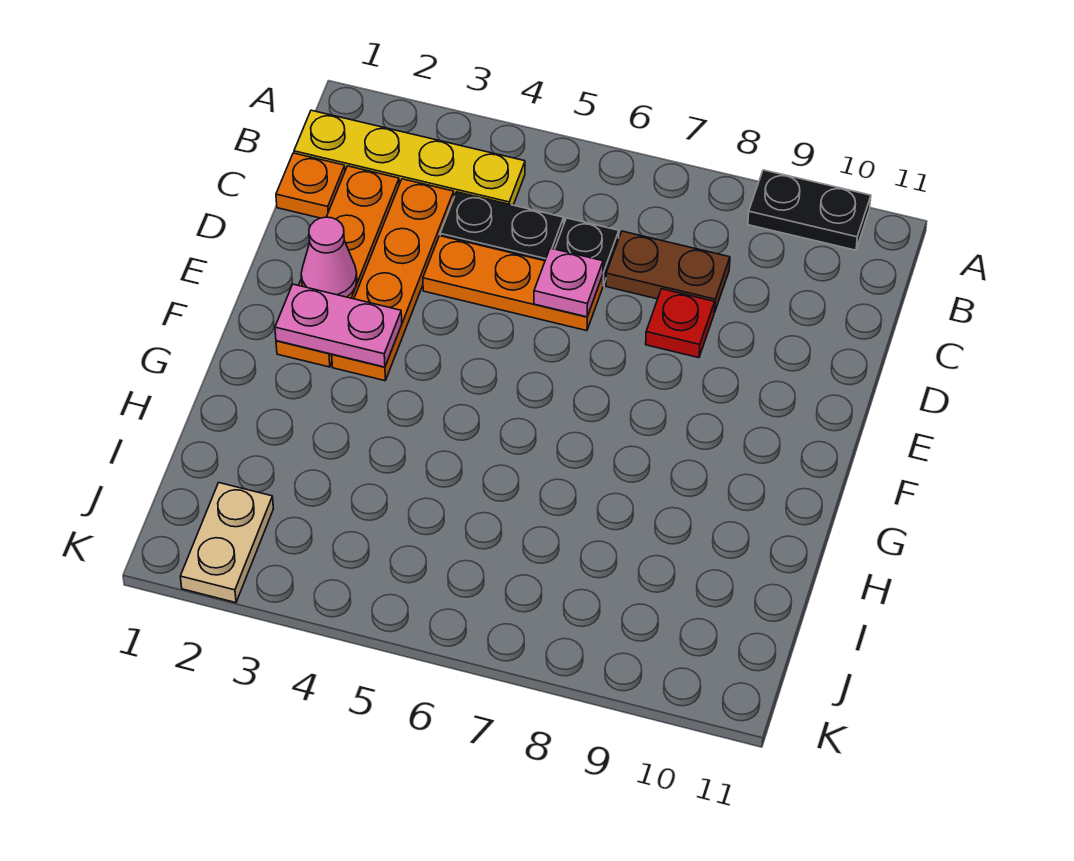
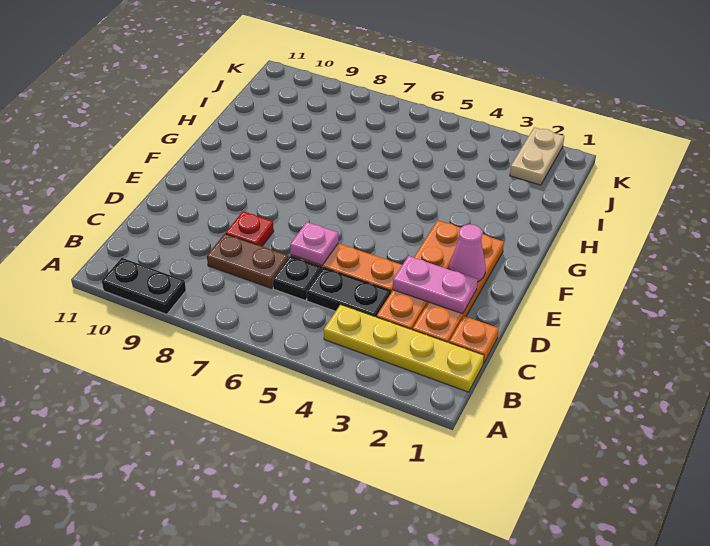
pink plate F2:F3 level 2 -> pink plate D2:D3 level 2

